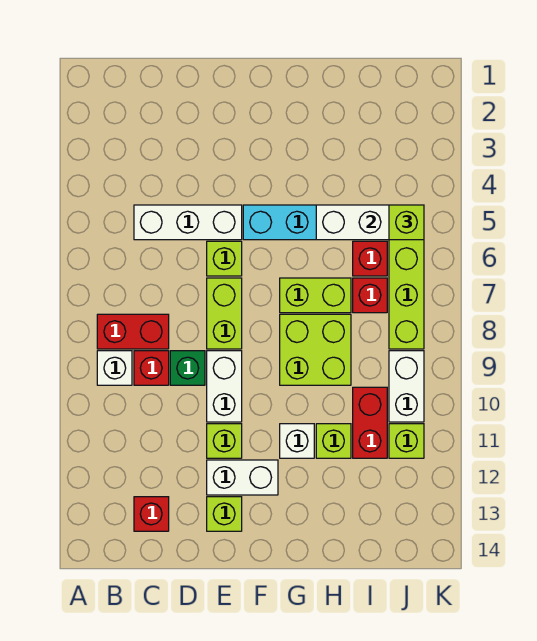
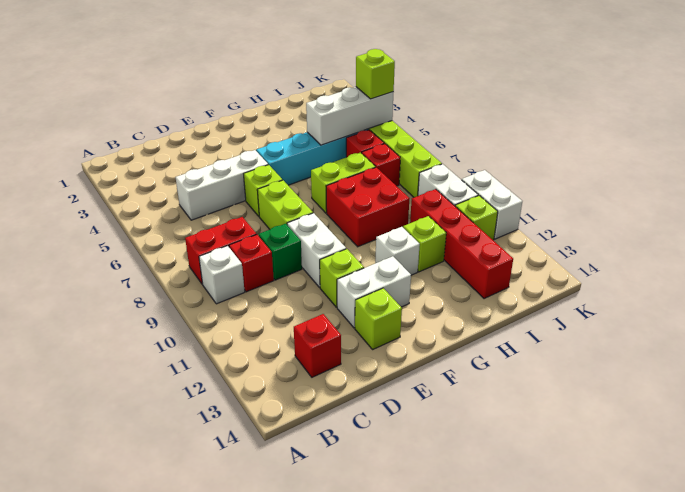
lime brick G8:H9 level 1 -> red brick G8:H9 level 1
red brick I10:I11 level 1 -> red brick I10:I13 level 1
none -> white brick K10:K11 level 1

